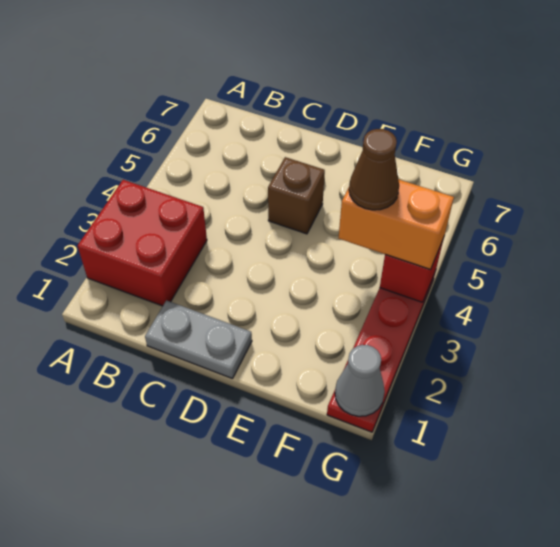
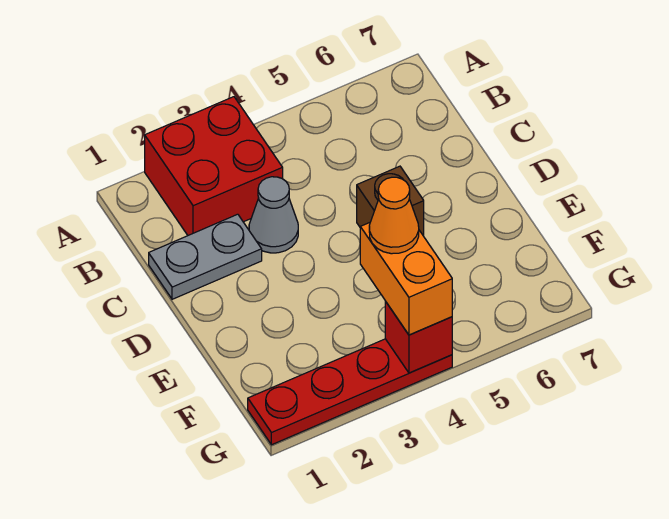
grey plate C1:D1 level 1 -> grey plate C1:C2 level 1
brown cone F4 level 4 -> orange cone F4 level 4
grey cone G1 level 2 -> grey cone C3 level 1

